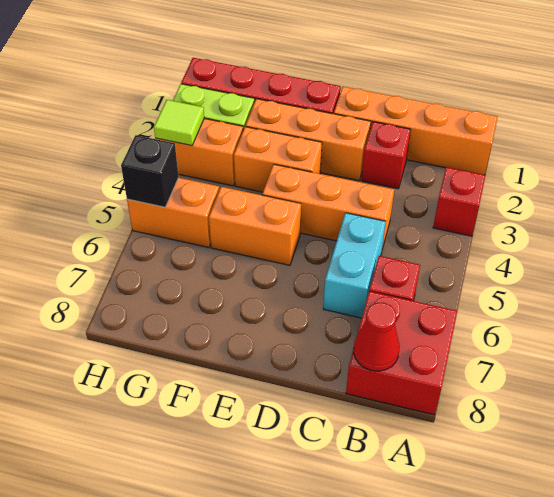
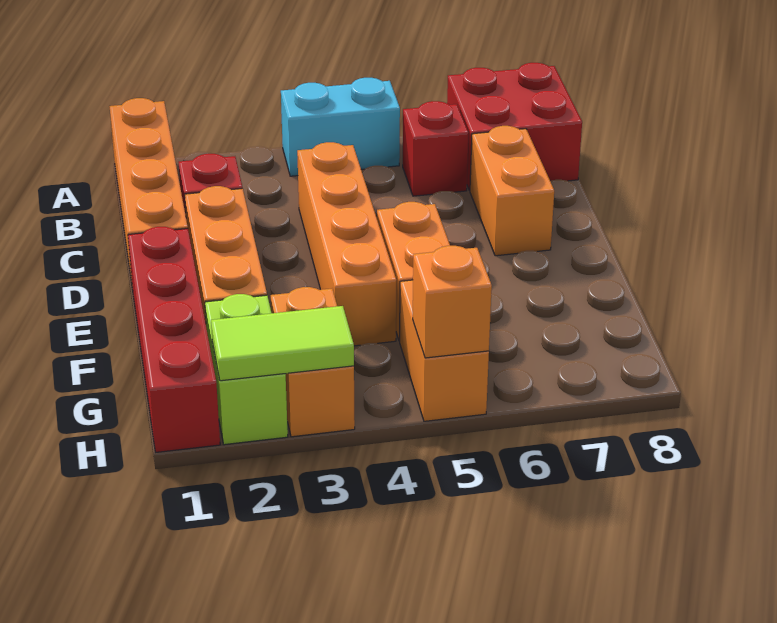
red brick A3 level 1 -> none
red cone B8 level 2 -> none
orange brick C4:E4 level 1 -> orange brick C4:F4 level 1
cyan brick C5:C6 level 1 -> cyan brick A4:A5 level 1
orange brick E3:F3 level 1 -> orange brick C7:D7 level 1
lime tile H3 level 2 -> lime tile H2:H3 level 2
black brick H5 level 2 -> orange brick H5 level 2

